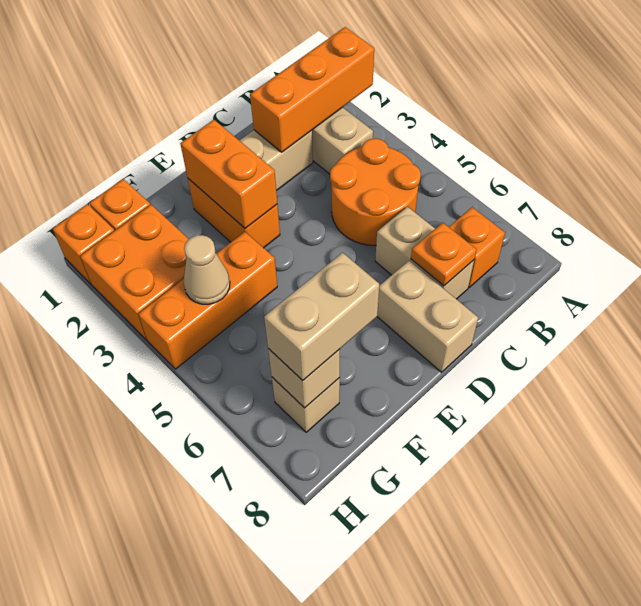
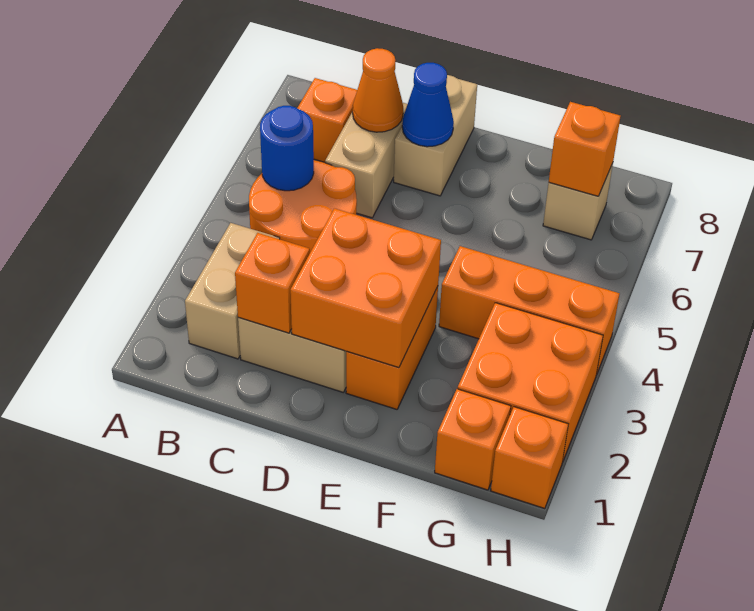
orange brick A2:C2 level 2 -> orange brick C2 level 2
none -> blue round brick B5 level 2
orange plate C7 level 2 -> orange cone C7 level 2
none -> blue cone D7 level 2
orange brick E2:E3 level 2 -> orange brick D2:E3 level 2
tan brick F7:G7 level 3 -> none
tan cone G4 level 2 -> none
tan brick G7 level 2 -> orange brick G7 level 2

